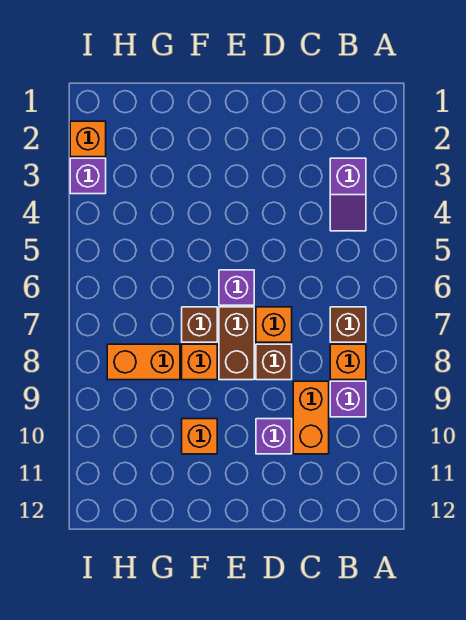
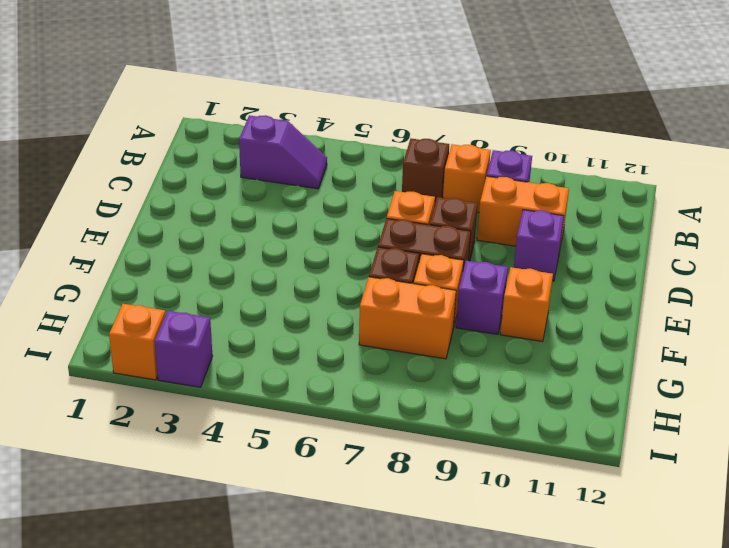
purple brick E6 level 1 -> purple brick F9 level 1
orange brick G8:H8 level 1 -> orange brick G7:G8 level 1

